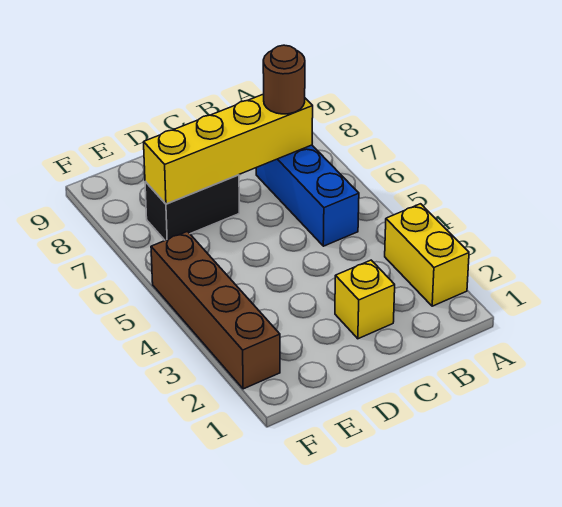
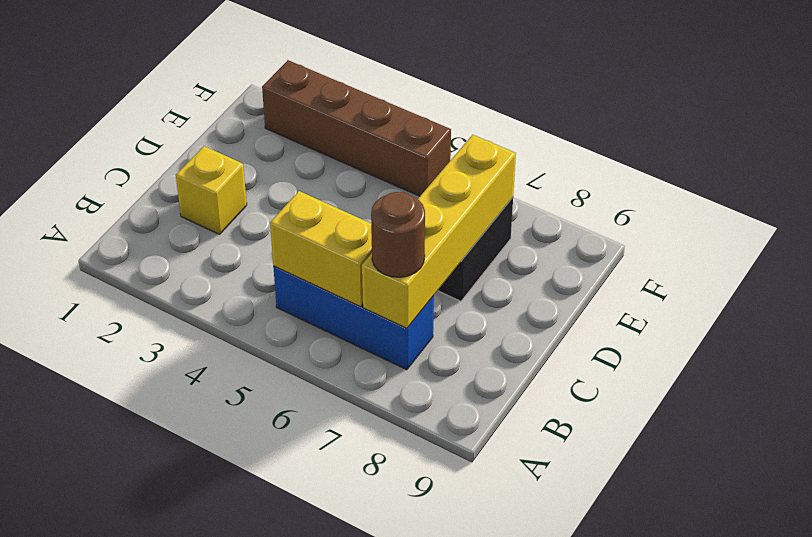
yellow brick A2:A3 level 1 -> yellow brick B5:B6 level 2

